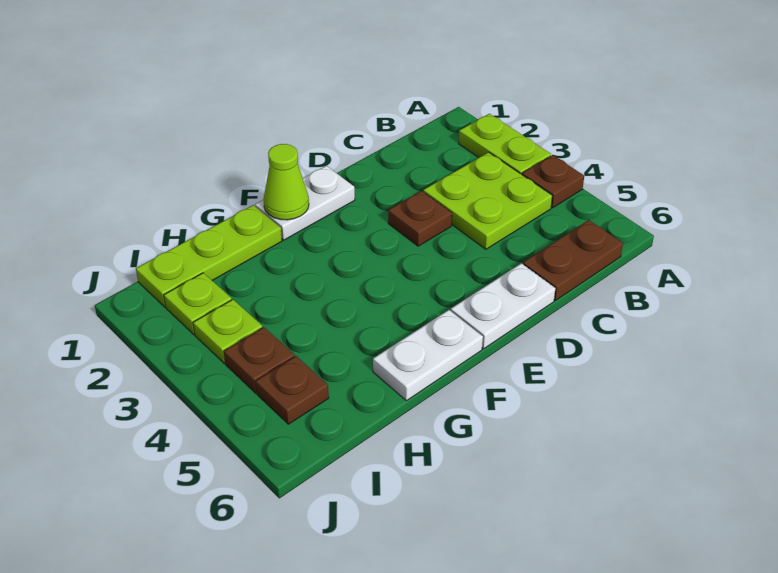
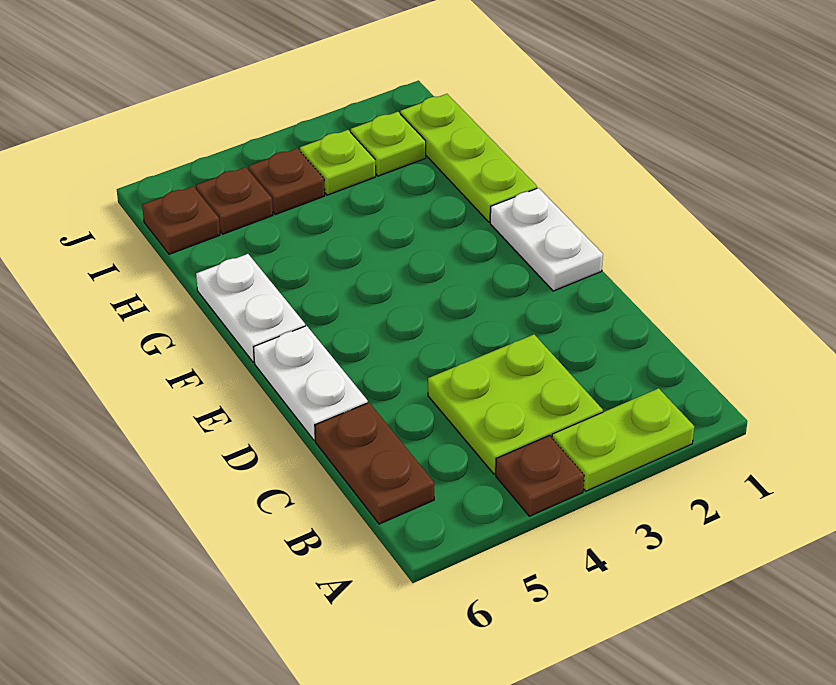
brown plate D3 level 1 -> brown plate I6 level 1
lime cone F1 level 2 -> none

